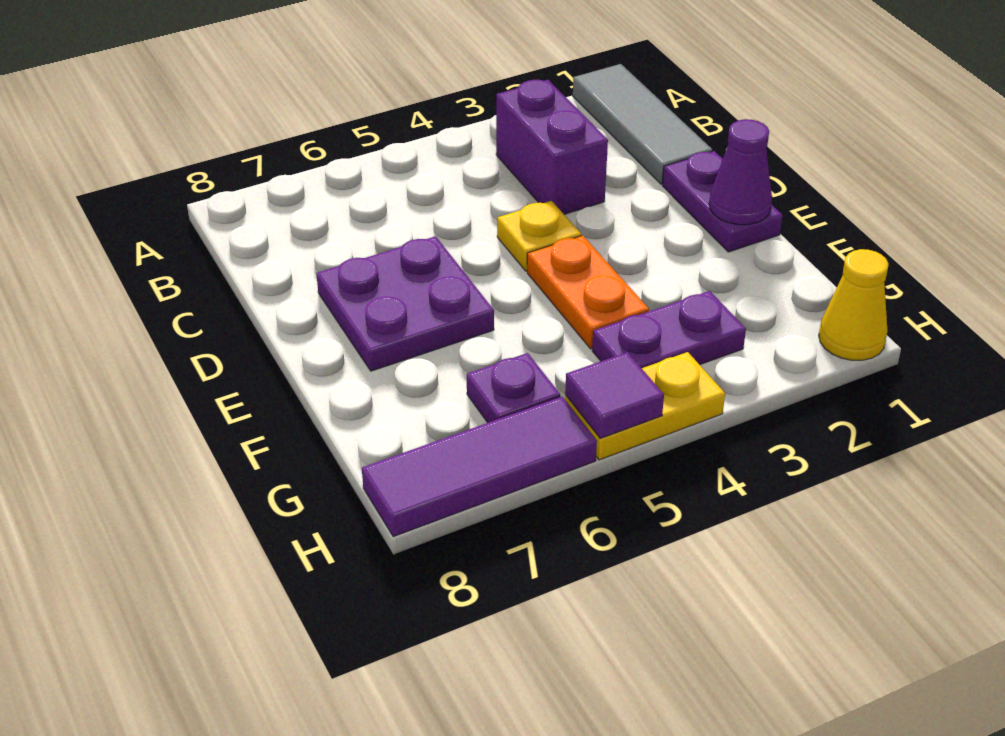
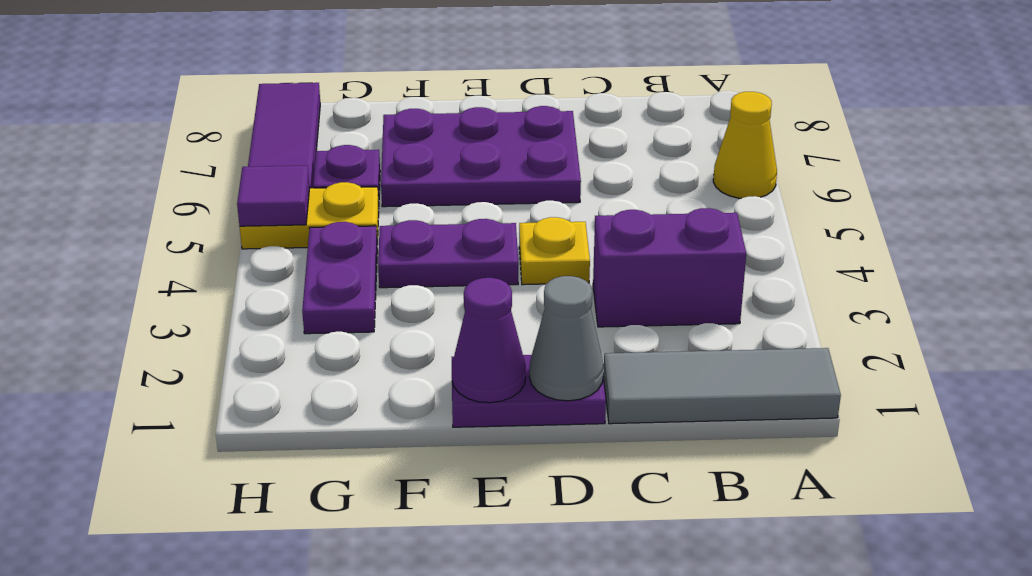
none -> grey cone D1 level 2
purple plate D6:E7 level 1 -> purple plate D6:F7 level 1
orange plate E4:F4 level 1 -> purple plate E4:F4 level 1
yellow cone H1 level 1 -> yellow cone A6 level 1
yellow plate H4:H5 level 1 -> yellow plate G5:H5 level 1

